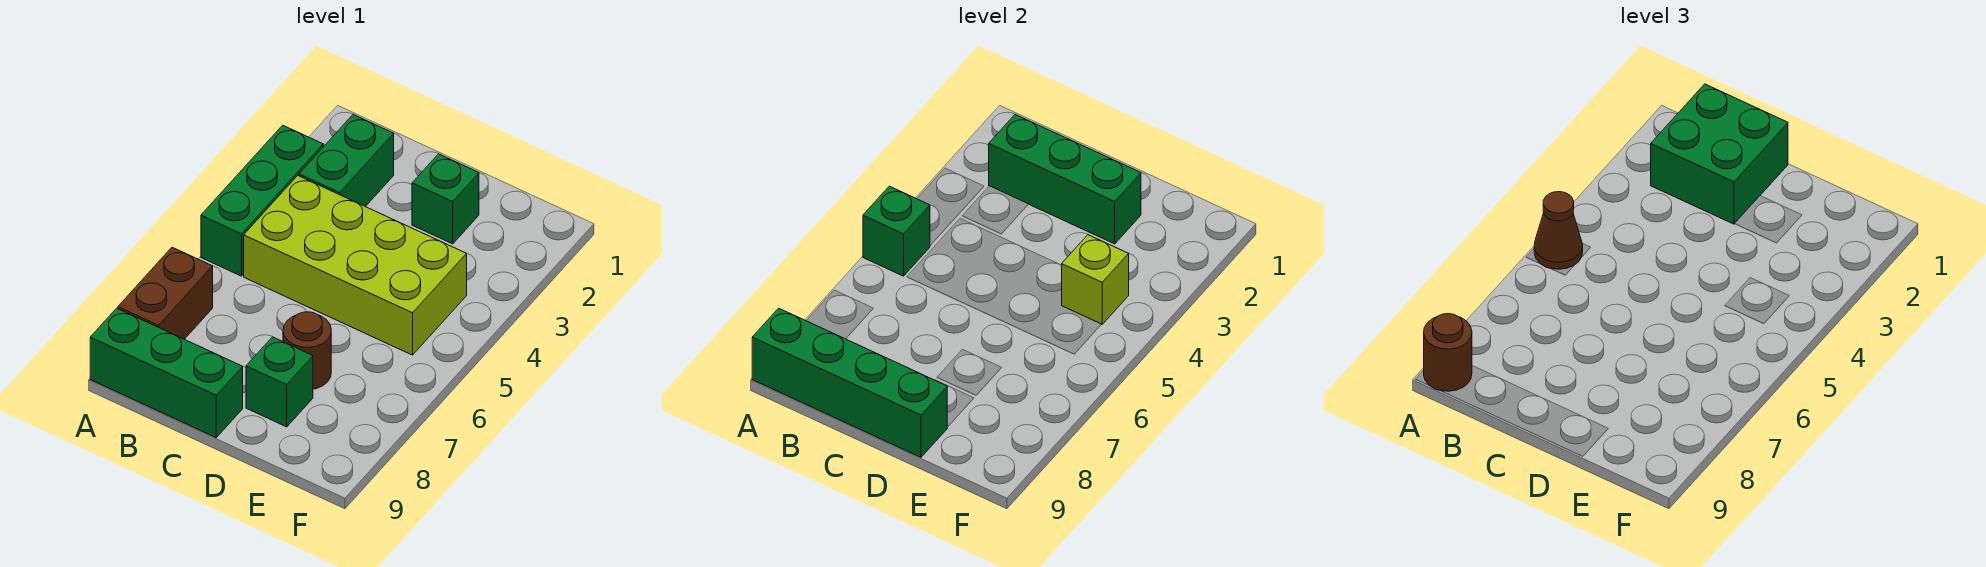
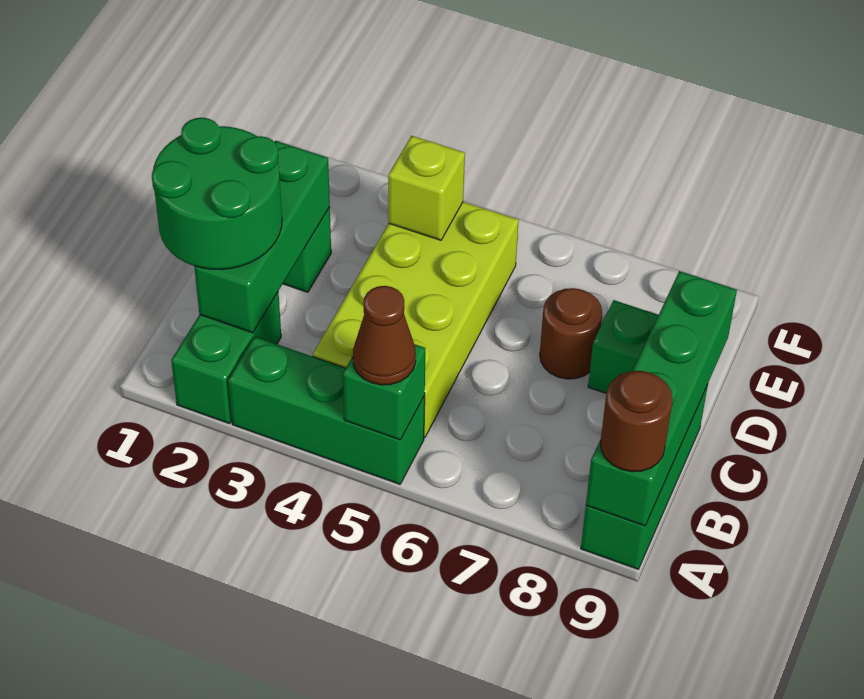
brown brick A7:A8 level 1 -> none
green brick B1:C2 level 3 -> green round brick B1:C2 level 3
green brick B2:B3 level 1 -> green brick A2:B2 level 1

